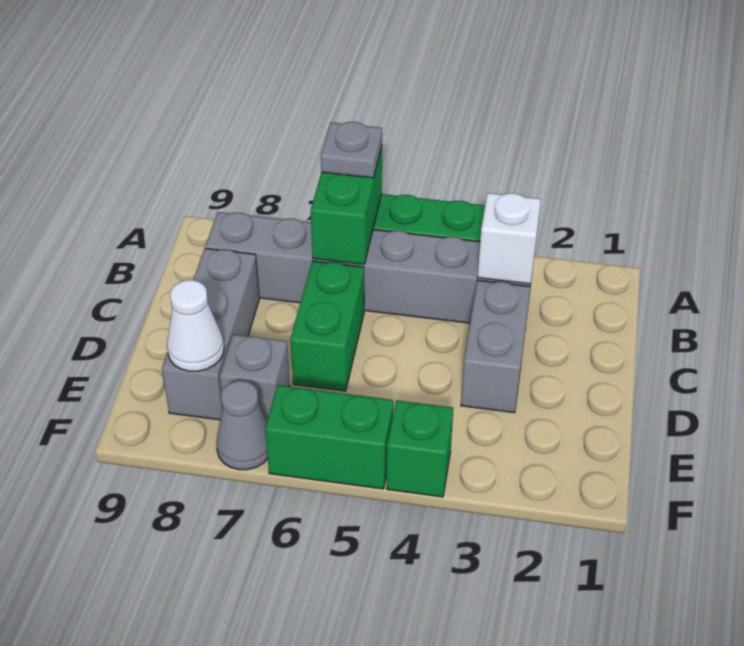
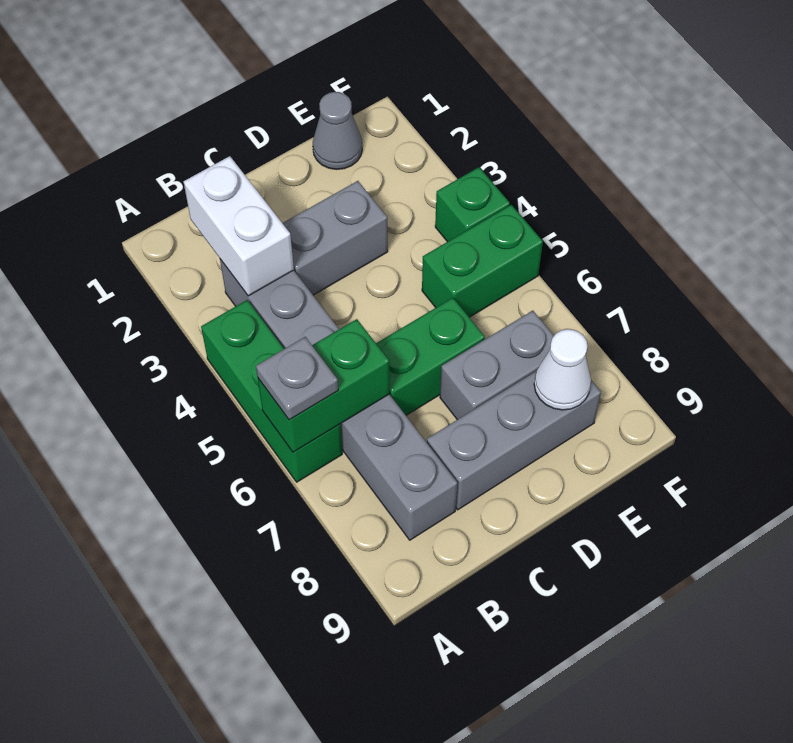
white brick B3 level 2 -> white brick B2:B3 level 2
grey brick E7 level 1 -> grey brick D7:E7 level 1
green brick F5:F6 level 1 -> green brick E5:F5 level 1
grey cone F7 level 1 -> grey cone E1 level 1

